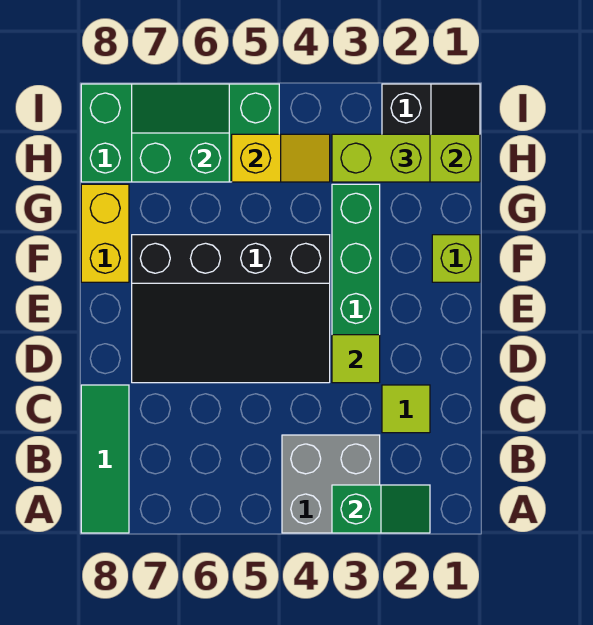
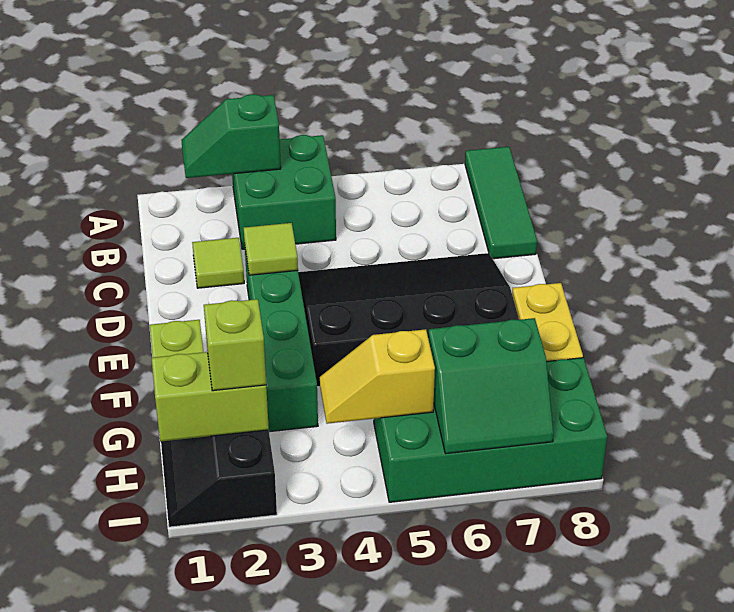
grey brick A3:B4 level 1 -> green brick A3:B4 level 1
lime brick H2:H3 level 3 -> lime brick H2 level 3

